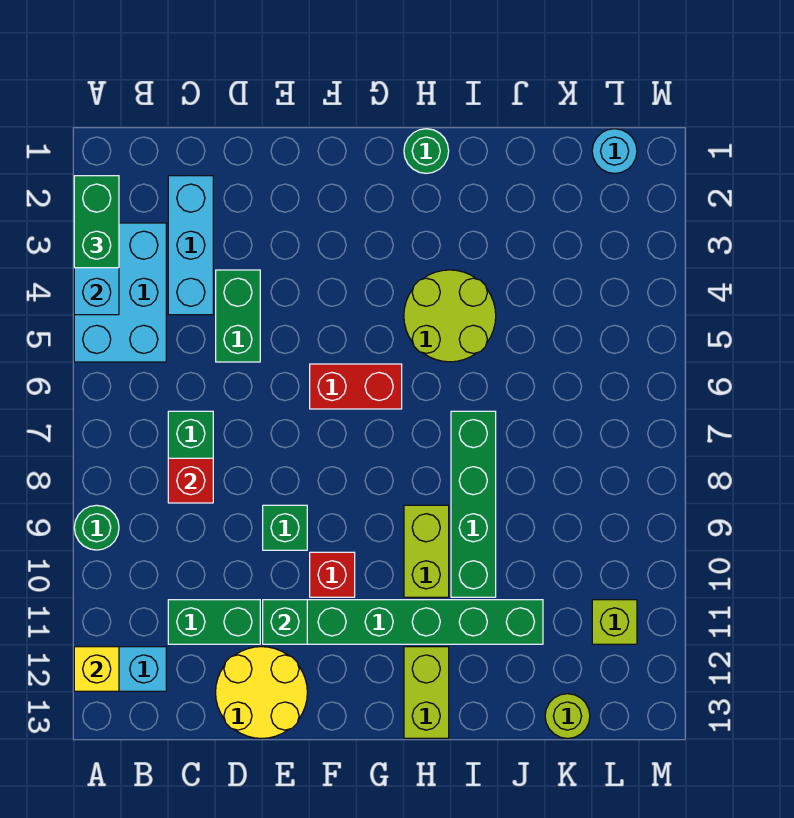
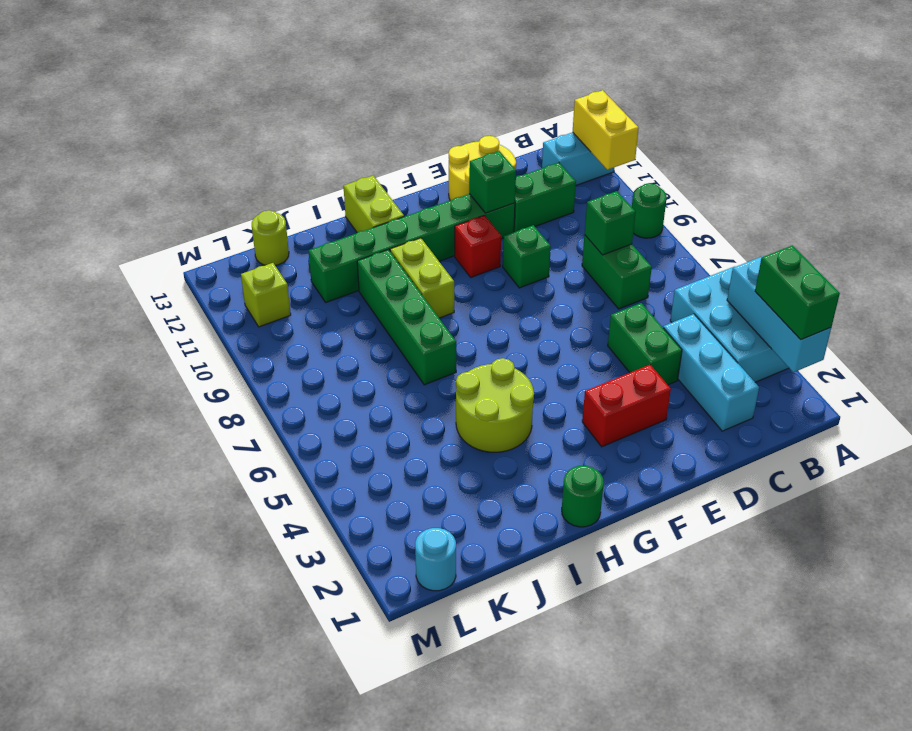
yellow brick A12 level 2 -> yellow brick A11:A12 level 2
red brick C8 level 2 -> green brick C8 level 2
red brick F6:G6 level 1 -> red brick E3:F3 level 1

